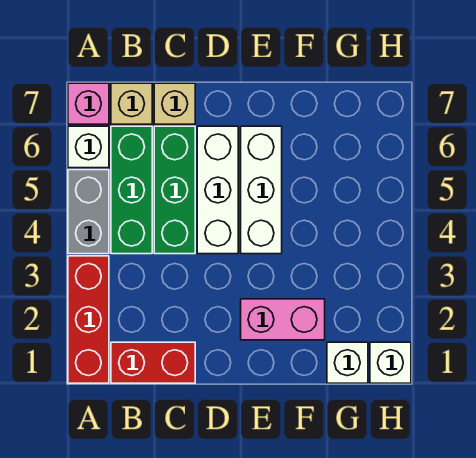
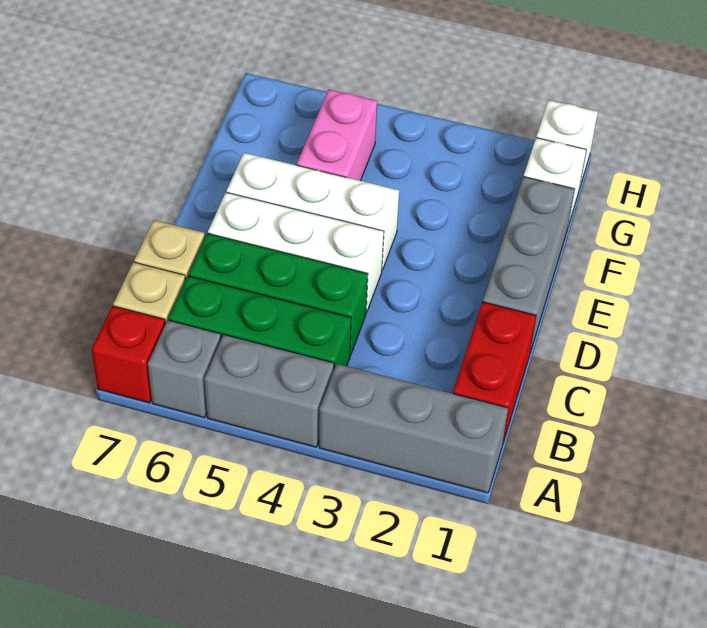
red brick A1:A3 level 1 -> grey brick A1:A3 level 1
white brick A6 level 1 -> grey brick A6 level 1
pink brick A7 level 1 -> red brick A7 level 1
none -> grey brick D1:F1 level 1
pink brick E2:F2 level 1 -> pink brick F5:G5 level 1

